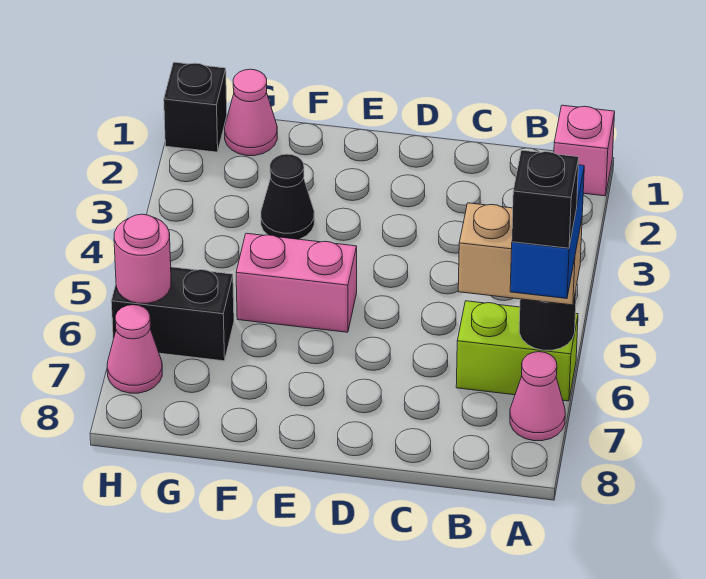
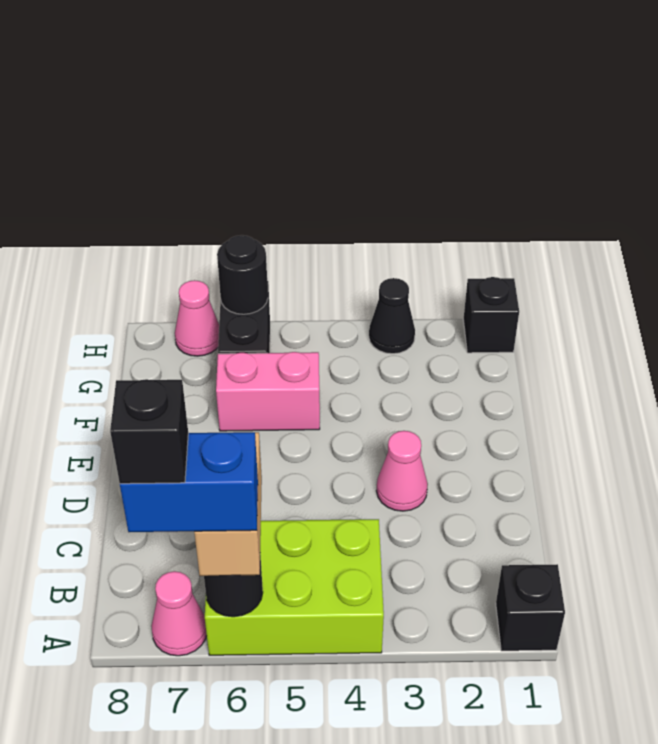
pink brick A1 level 1 -> black brick A1 level 1
lime brick A6:B6 level 1 -> lime brick A4:B6 level 1
pink brick E5:F5 level 1 -> pink brick F5:F6 level 1
black cone F3 level 1 -> black cone H3 level 1
pink cone G1 level 1 -> pink cone D3 level 1
pink round brick H6 level 2 -> black round brick H6 level 2

